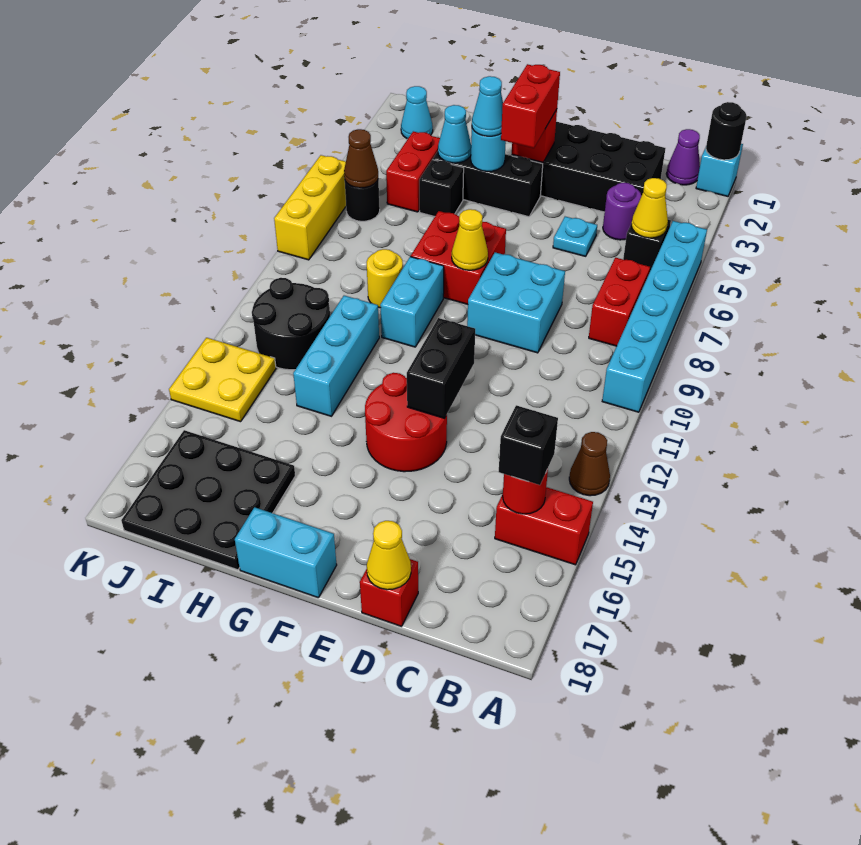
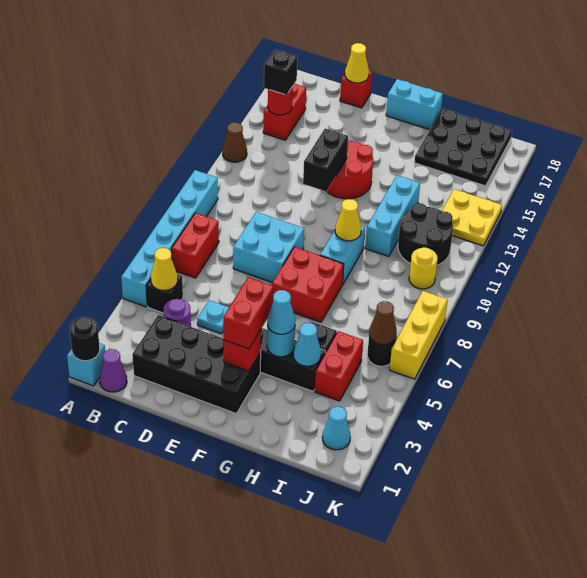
red brick A15:B15 level 1 -> red brick B15:B16 level 1
yellow cone F8 level 2 -> yellow cone G10 level 2
yellow round brick H9 level 1 -> yellow round brick J10 level 1

